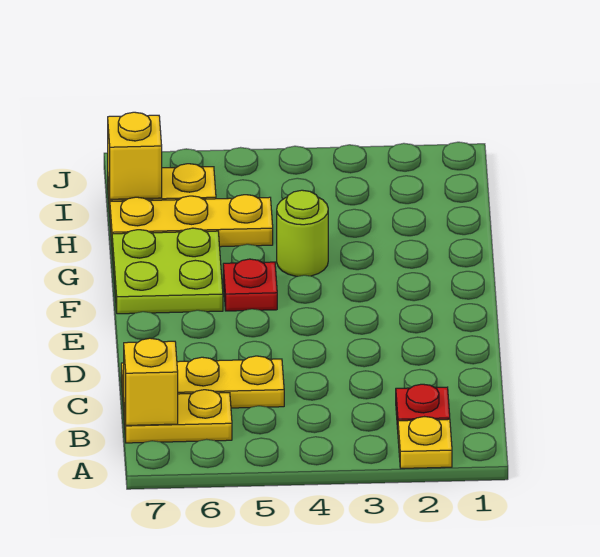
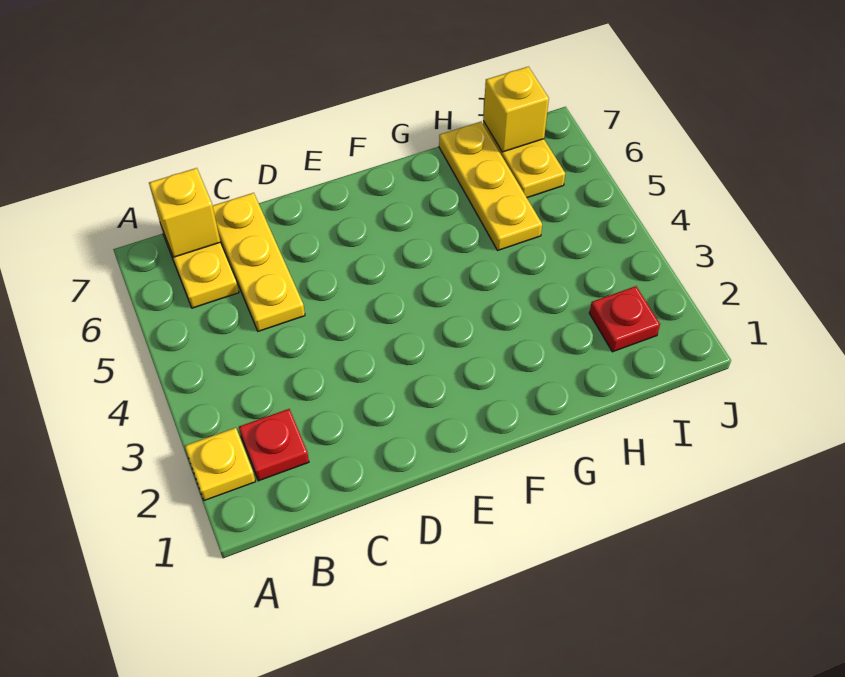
red plate F5 level 1 -> red plate I2 level 1
lime plate F6:G7 level 1 -> none
lime round brick G4 level 1 -> none

